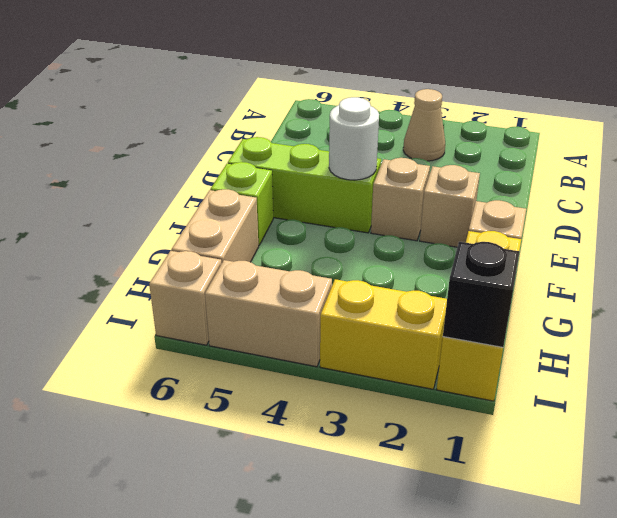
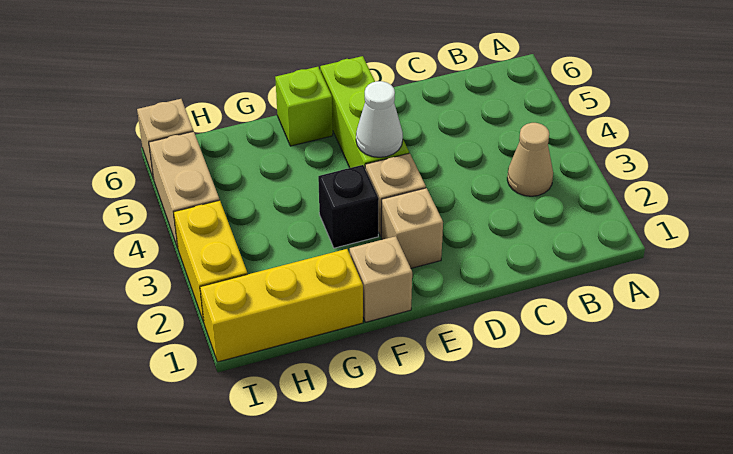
white round brick E4 level 2 -> white cone E4 level 2
tan brick G6:H6 level 1 -> none
black brick I1 level 2 -> black brick F3 level 1

